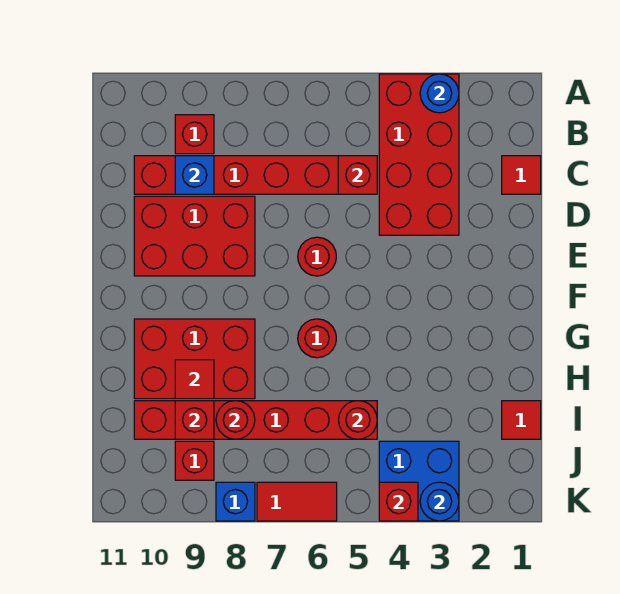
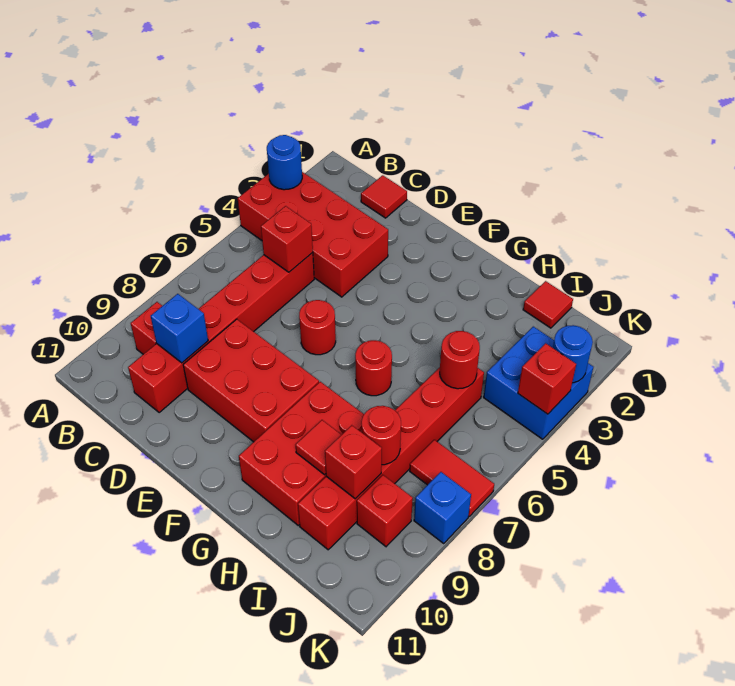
red brick D8:E10 level 1 -> red brick D8:F9 level 1
red tile K6:K7 level 1 -> red tile J7:K7 level 1

